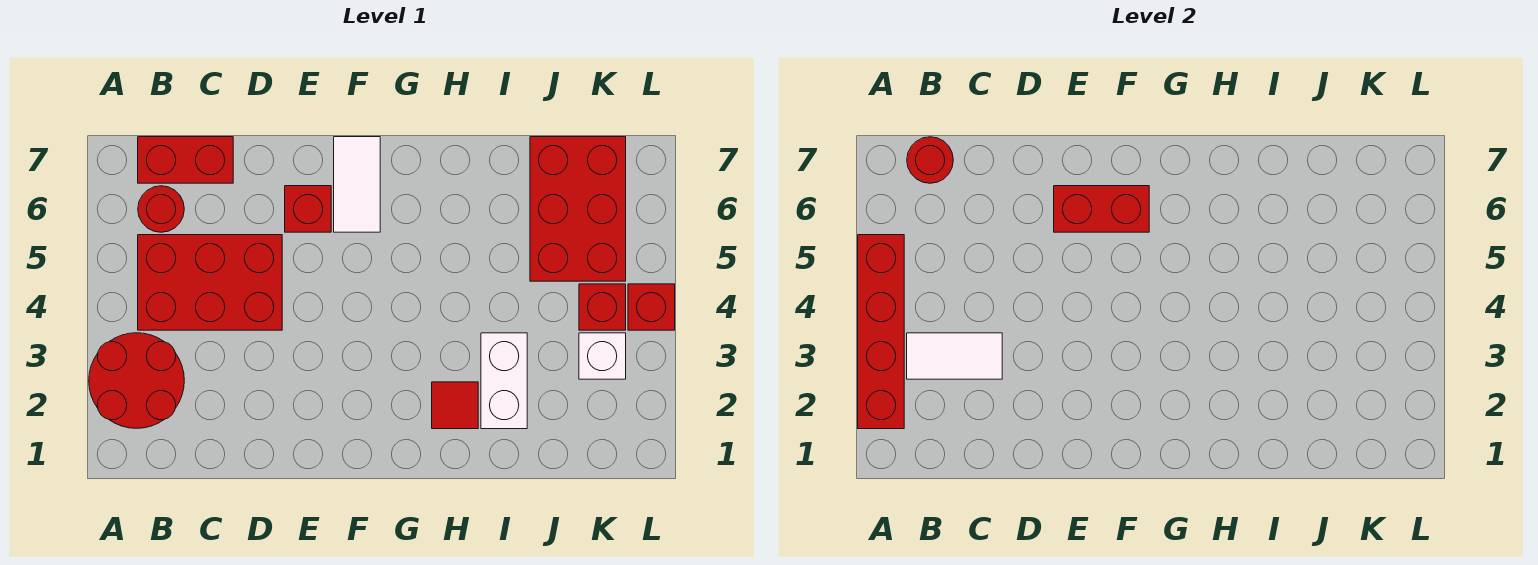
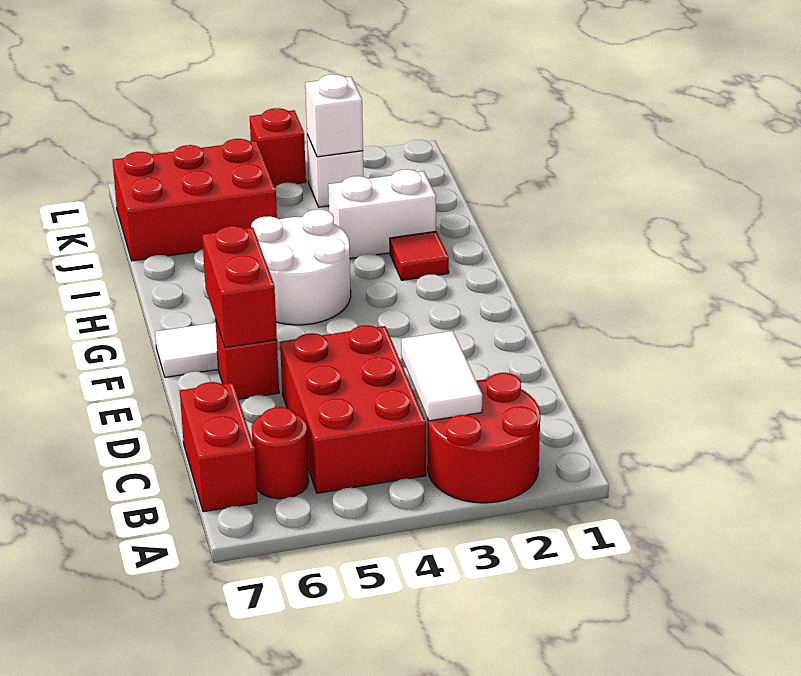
red brick A2:A5 level 2 -> none
red round brick B7 level 2 -> none
none -> white round brick G4:H5 level 1
none -> white brick K3 level 2
red brick K4 level 1 -> none

